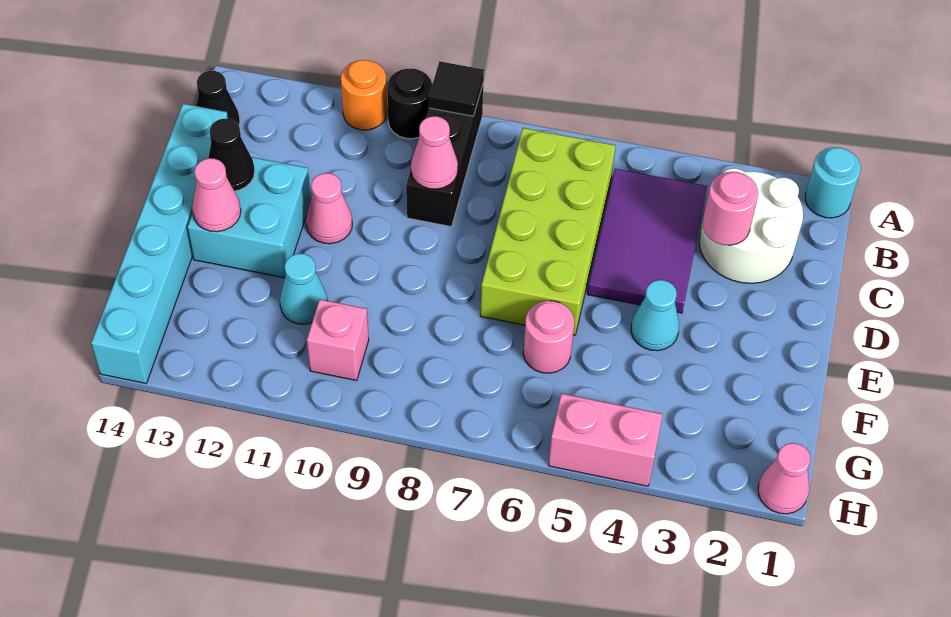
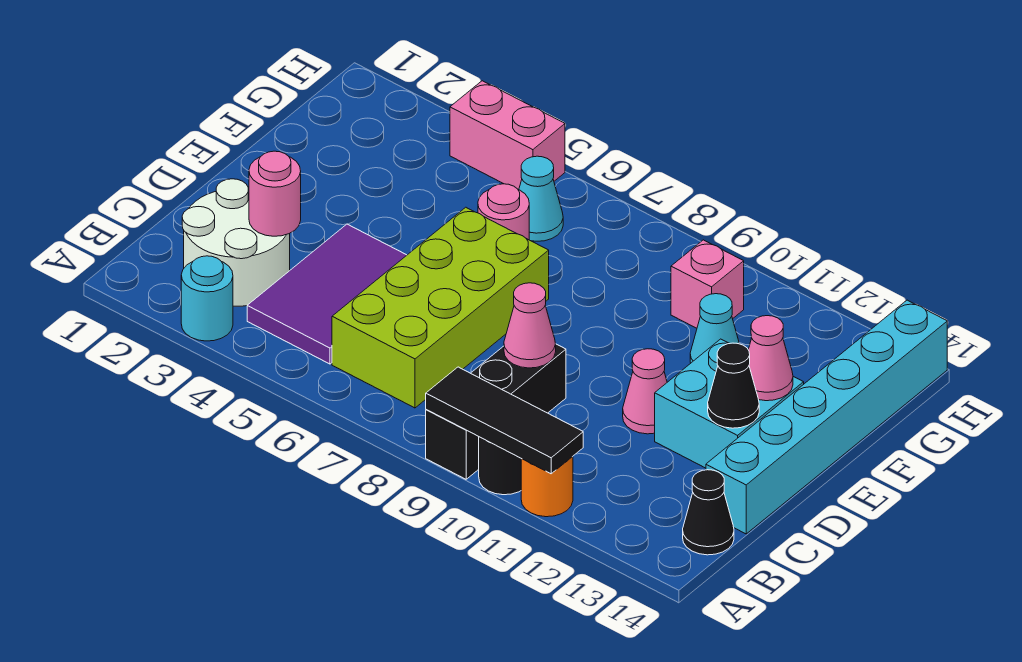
cyan round brick A1 level 1 -> cyan round brick A3 level 1
black tile A9 level 2 -> black tile A9:A11 level 2
cyan cone E4 level 1 -> cyan cone G6 level 1
pink cone H1 level 1 -> none

